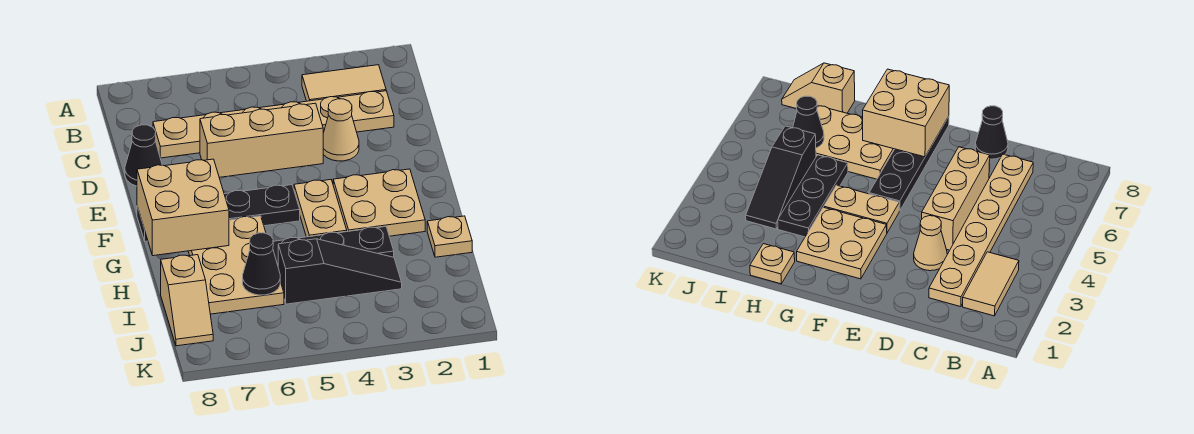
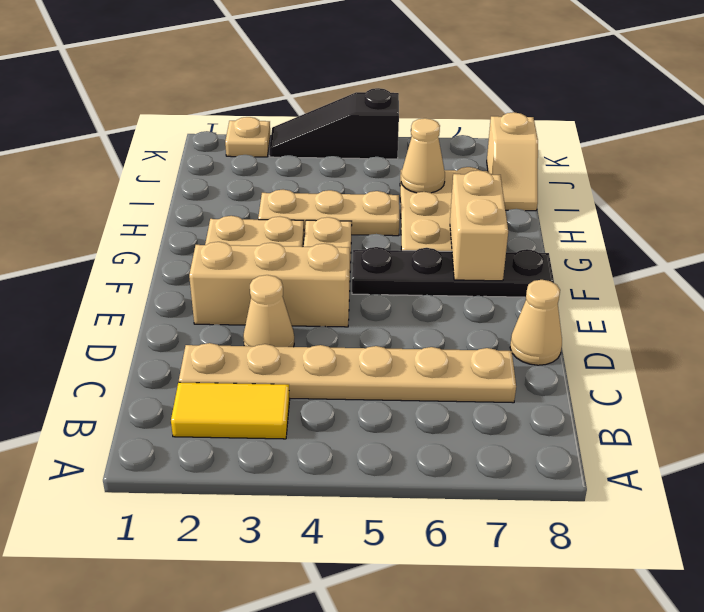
tan tile B2:B3 level 1 -> yellow tile B2:B3 level 1
tan brick D4:D6 level 1 -> tan brick E2:E4 level 1
black cone D8 level 1 -> tan cone D8 level 1
tan brick F7:G8 level 2 -> tan brick F7:G7 level 2
tan plate H1 level 1 -> tan plate K2 level 1
black plate H3:H5 level 1 -> tan plate H3:H5 level 1
black slope I3:I5 level 1 top 5 -> black slope K3:K5 level 1 top 5
black cone I6 level 2 -> tan cone I6 level 2
tan slope I8:J8 level 1 top I -> tan slope I8:J8 level 1 top J

